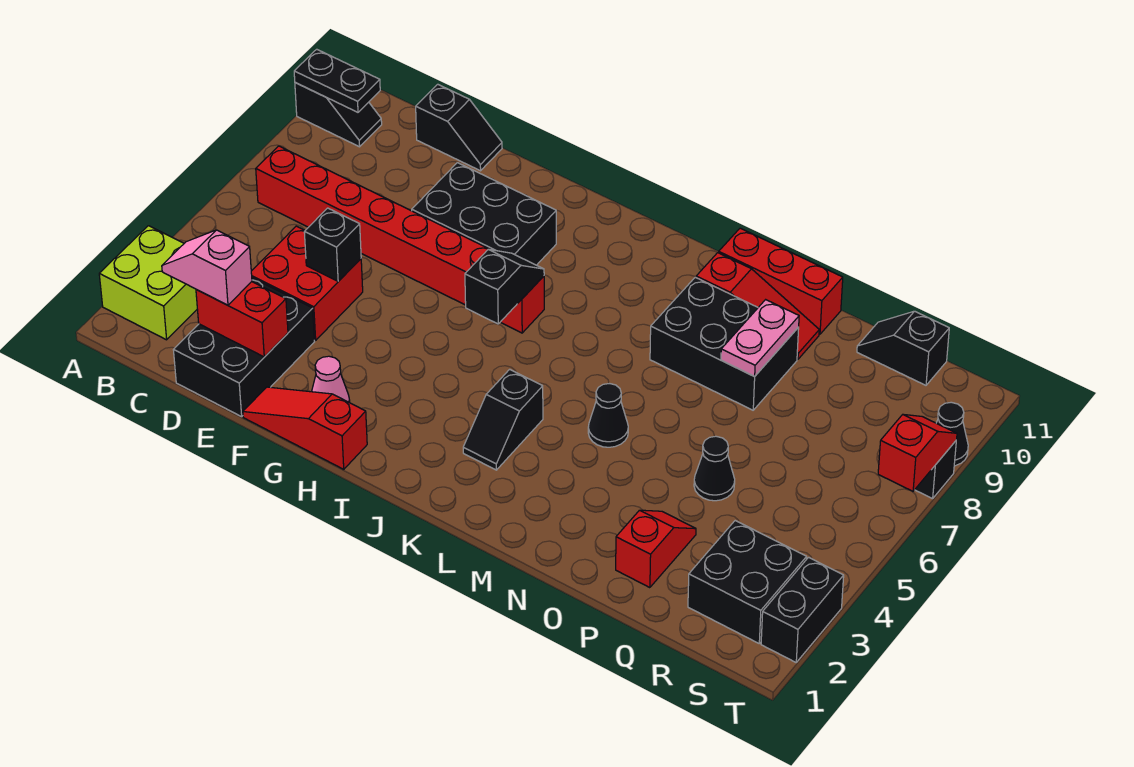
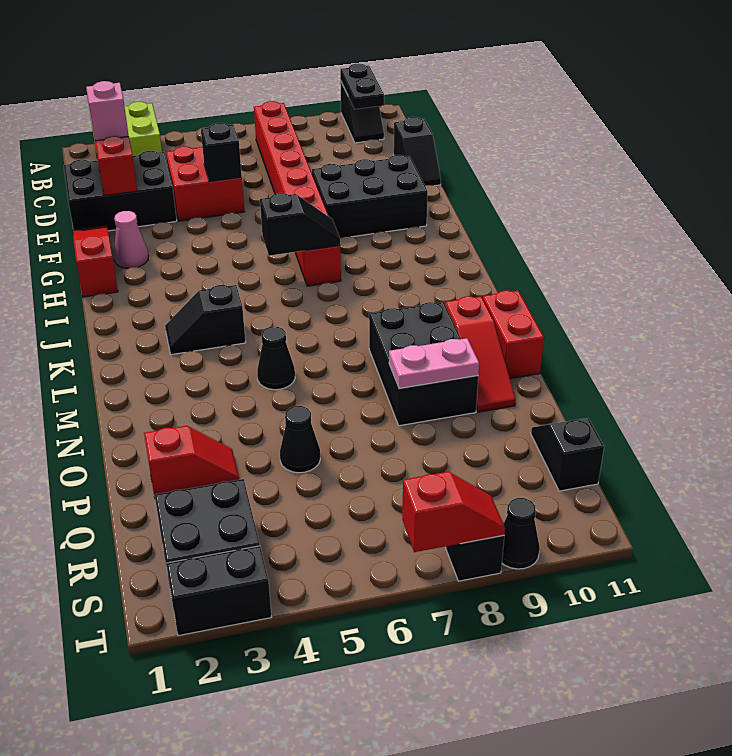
black brick F8:H9 level 1 -> black brick F8:G10 level 1
red brick M11:O11 level 1 -> red brick M11:N11 level 1

